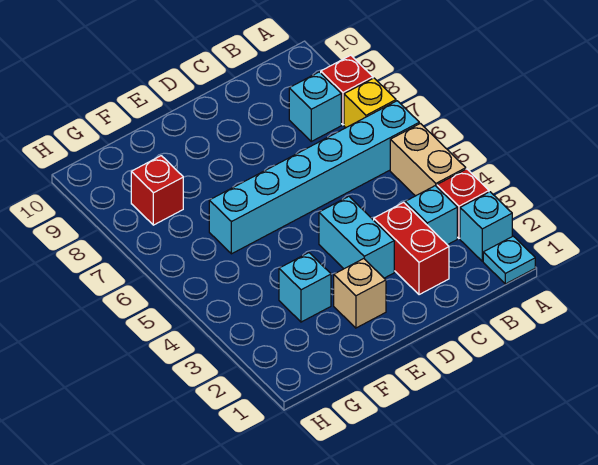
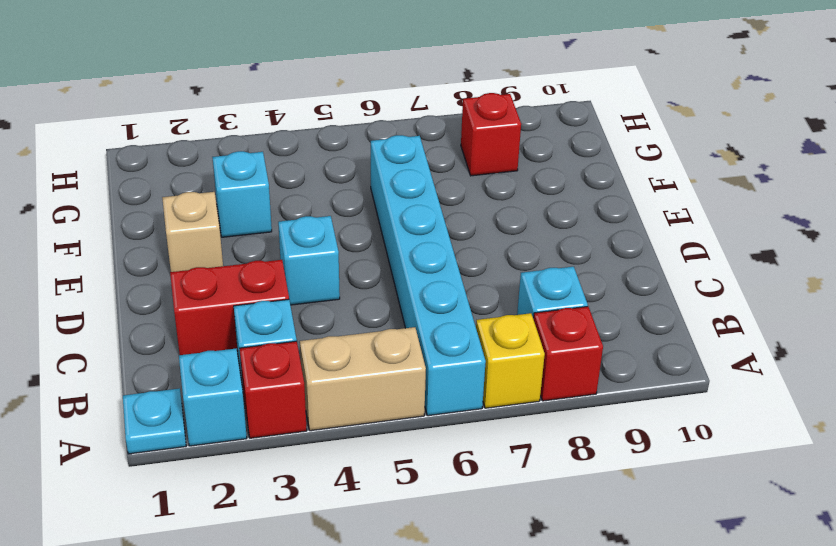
cyan brick D3:D4 level 1 -> cyan brick D4 level 1

